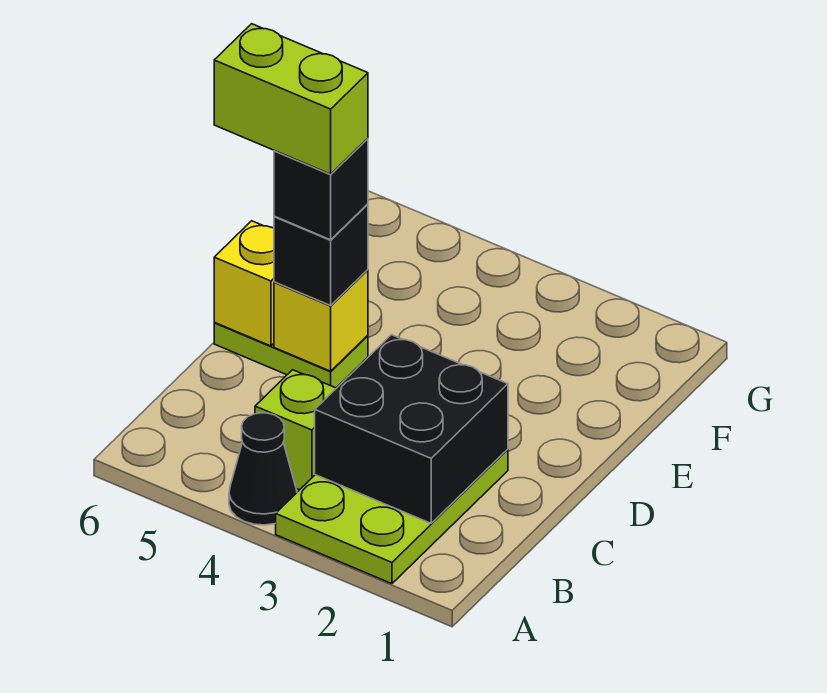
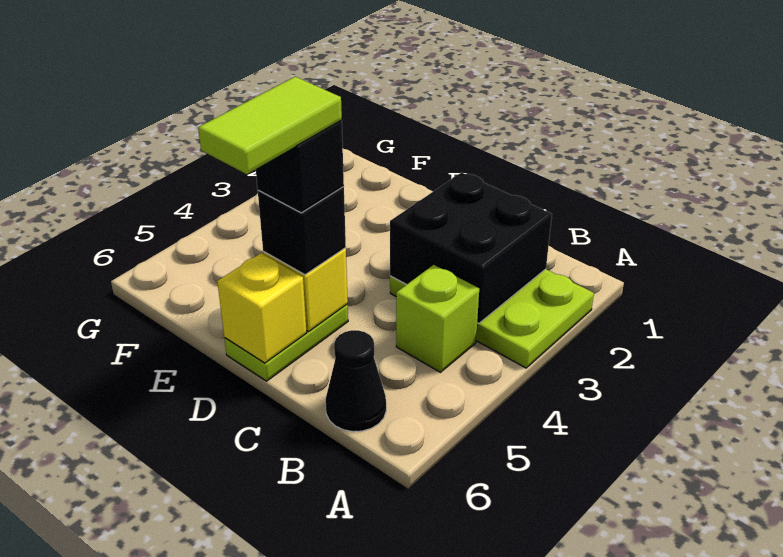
black cone A4 level 1 -> black cone B6 level 1
lime brick D5:D6 level 5 -> lime tile D5:D6 level 5

